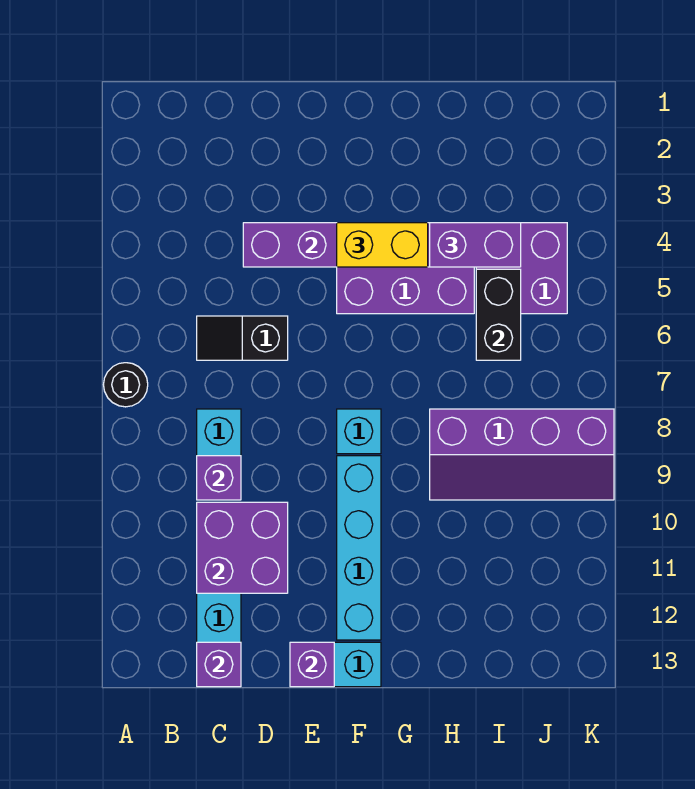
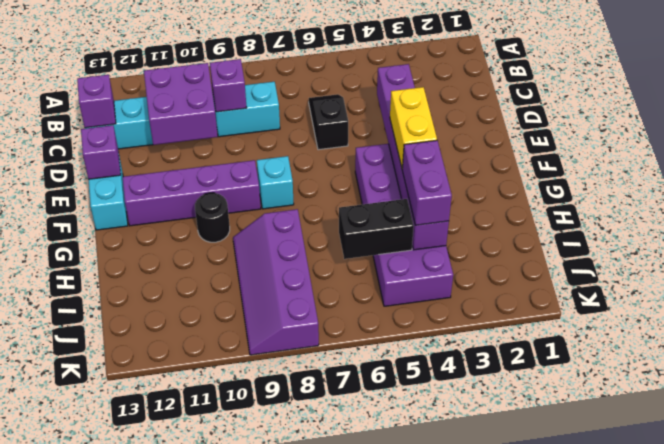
black round brick A7 level 1 -> black round brick G10 level 1
cyan brick F9:F12 level 1 -> purple brick F9:F12 level 1

